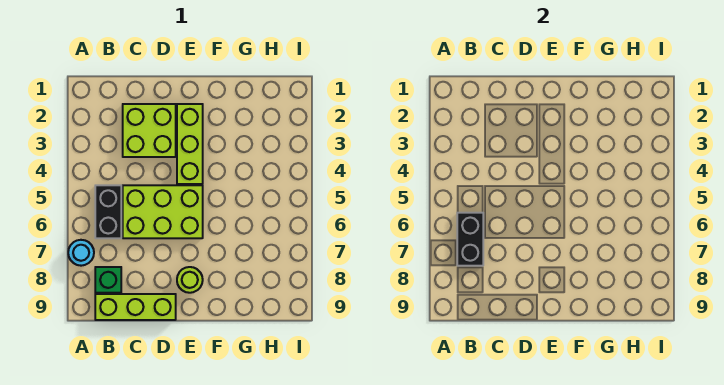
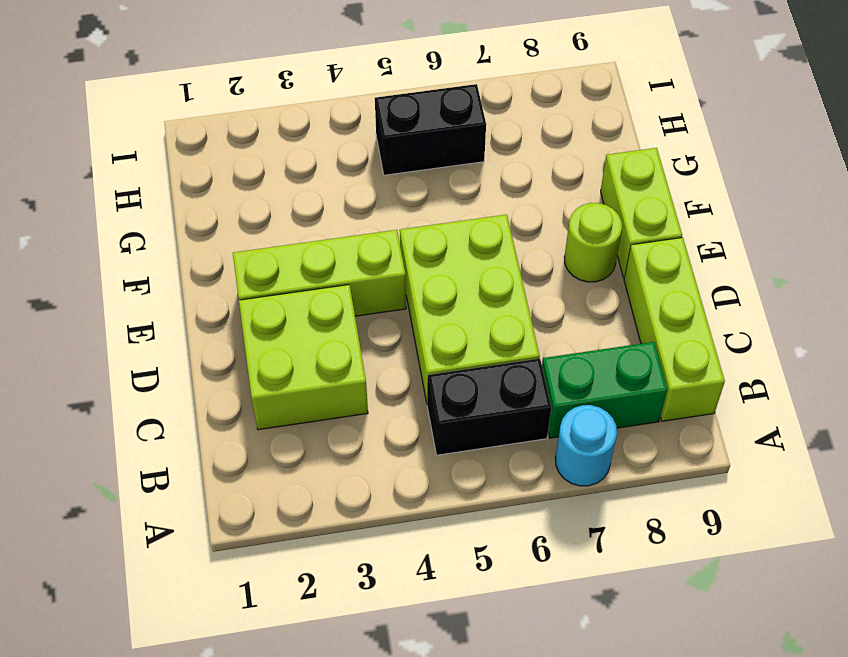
black brick B6:B7 level 2 -> black brick H5:H6 level 1
green brick B8 level 1 -> green brick B7:B8 level 1
none -> lime brick E9:F9 level 1

